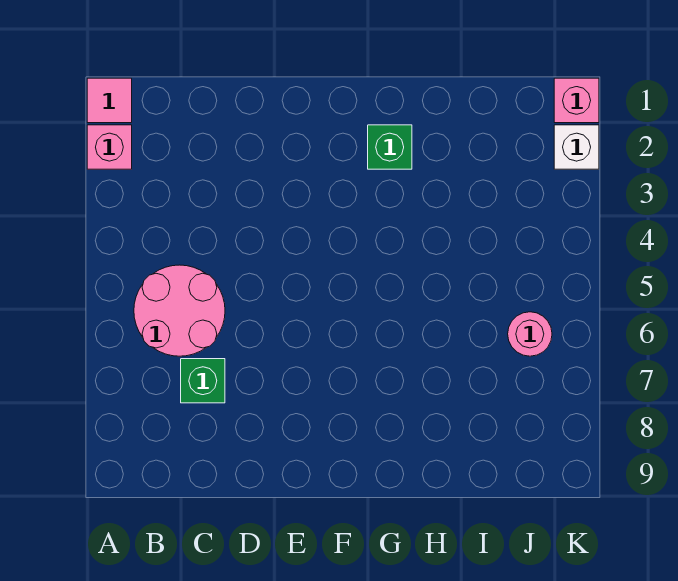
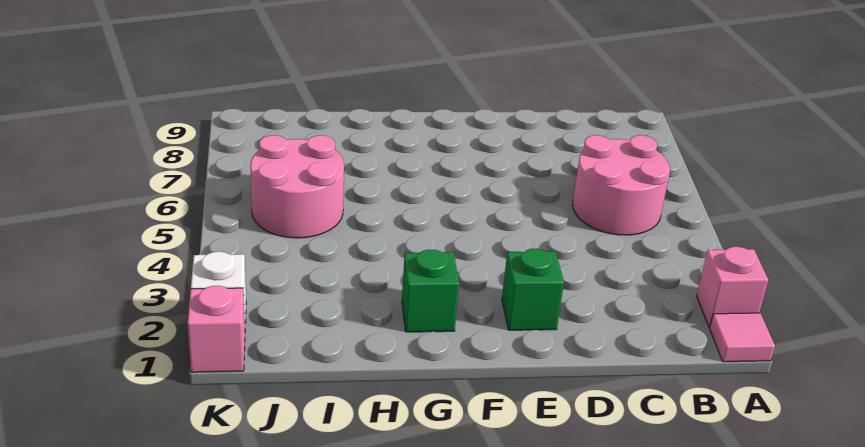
green brick C7 level 1 -> green brick E2 level 1
pink round brick J6 level 1 -> pink round brick I5:J6 level 1

